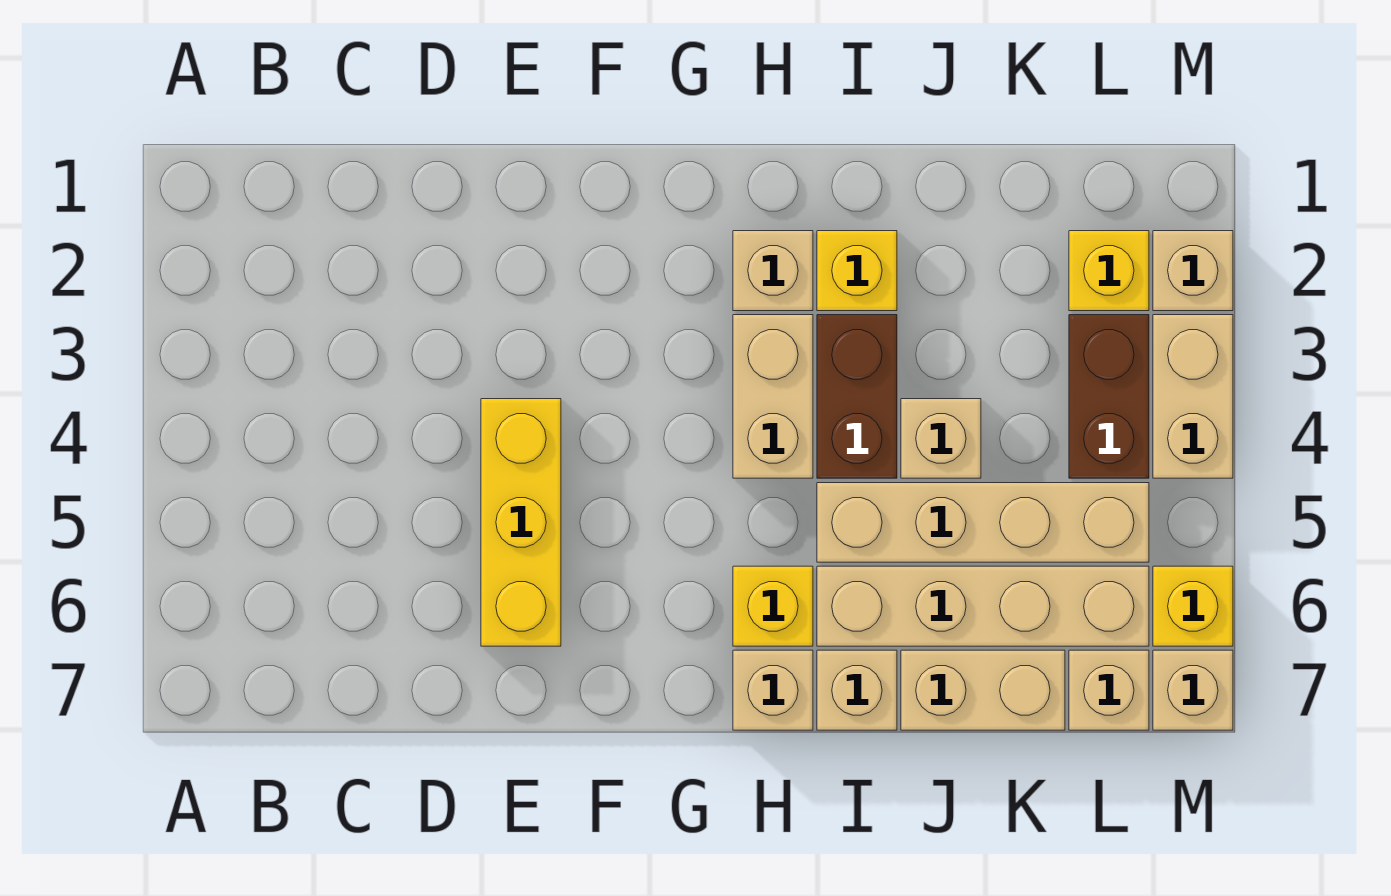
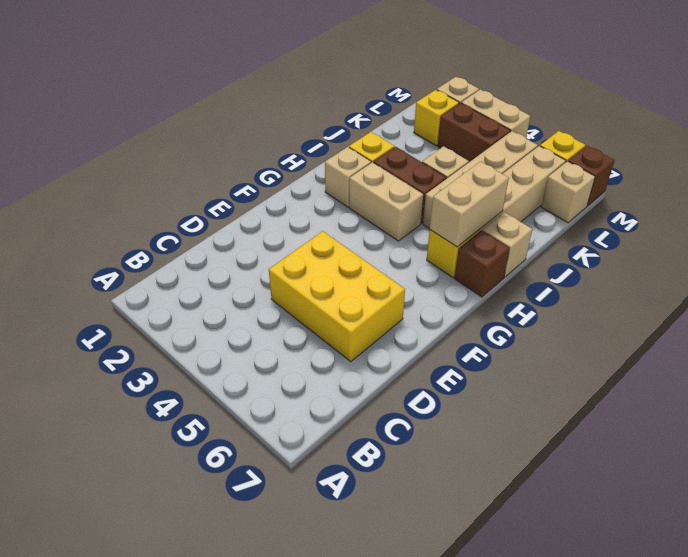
yellow brick E4:E6 level 1 -> yellow brick D4:E6 level 1
tan brick H7 level 1 -> brown brick H7 level 1
tan brick J7:K7 level 1 -> tan brick H6:I6 level 2
tan brick M7 level 1 -> brown brick M7 level 1

